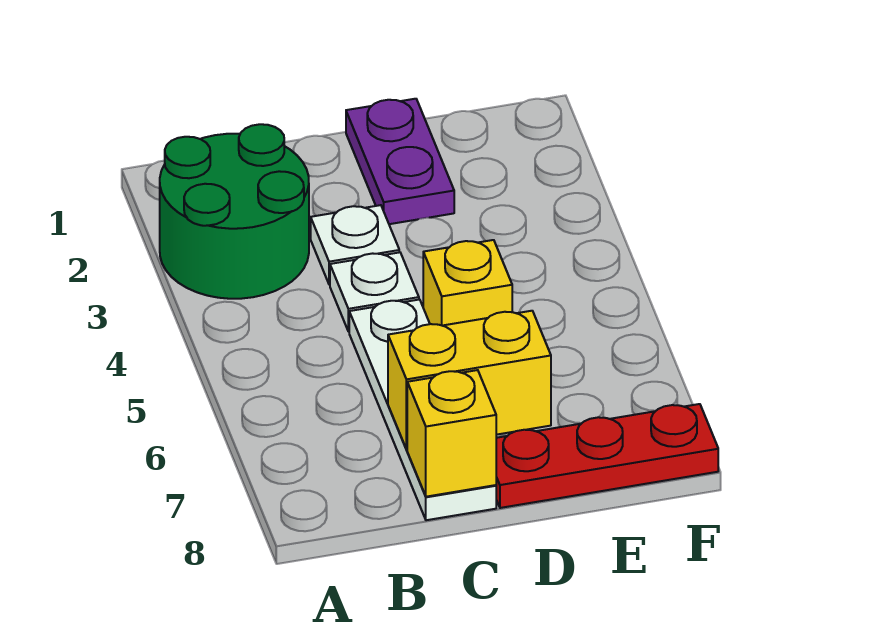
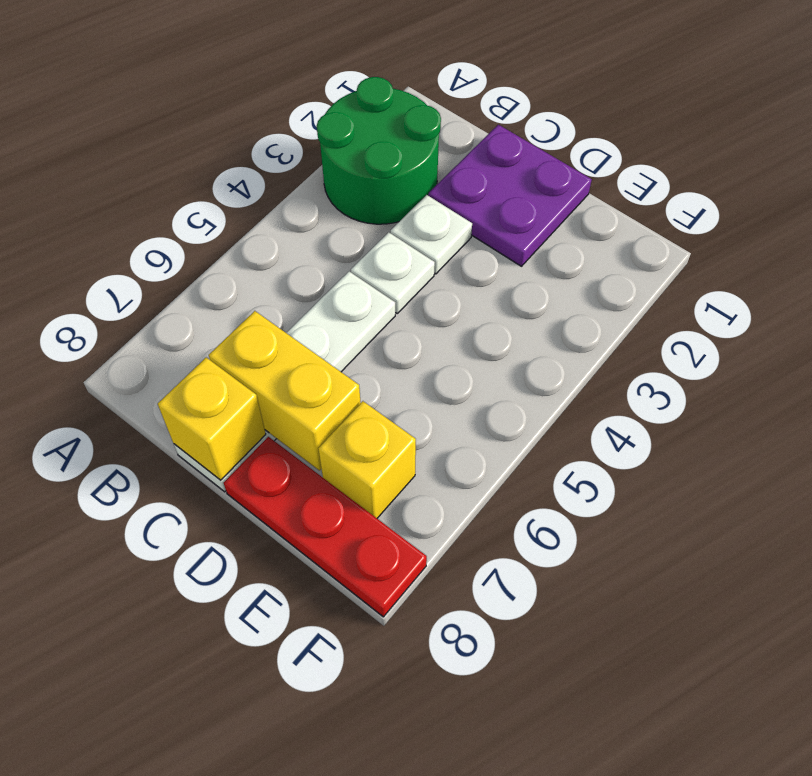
purple plate D1:D2 level 1 -> purple plate C1:D2 level 1
yellow brick D5 level 1 -> yellow brick E7 level 1

